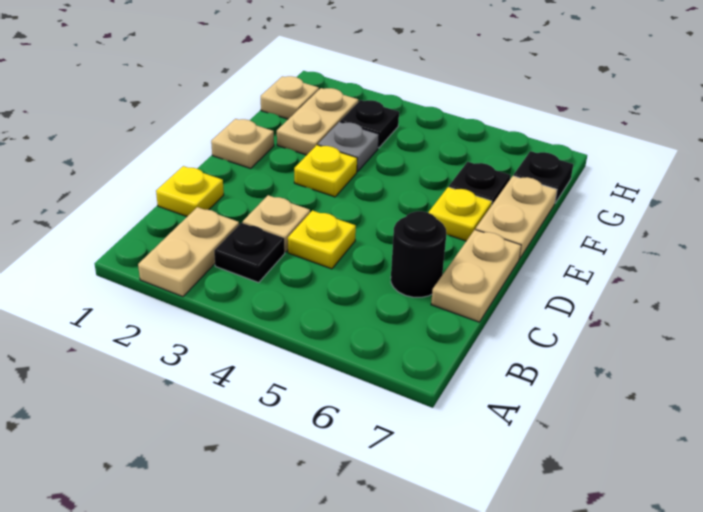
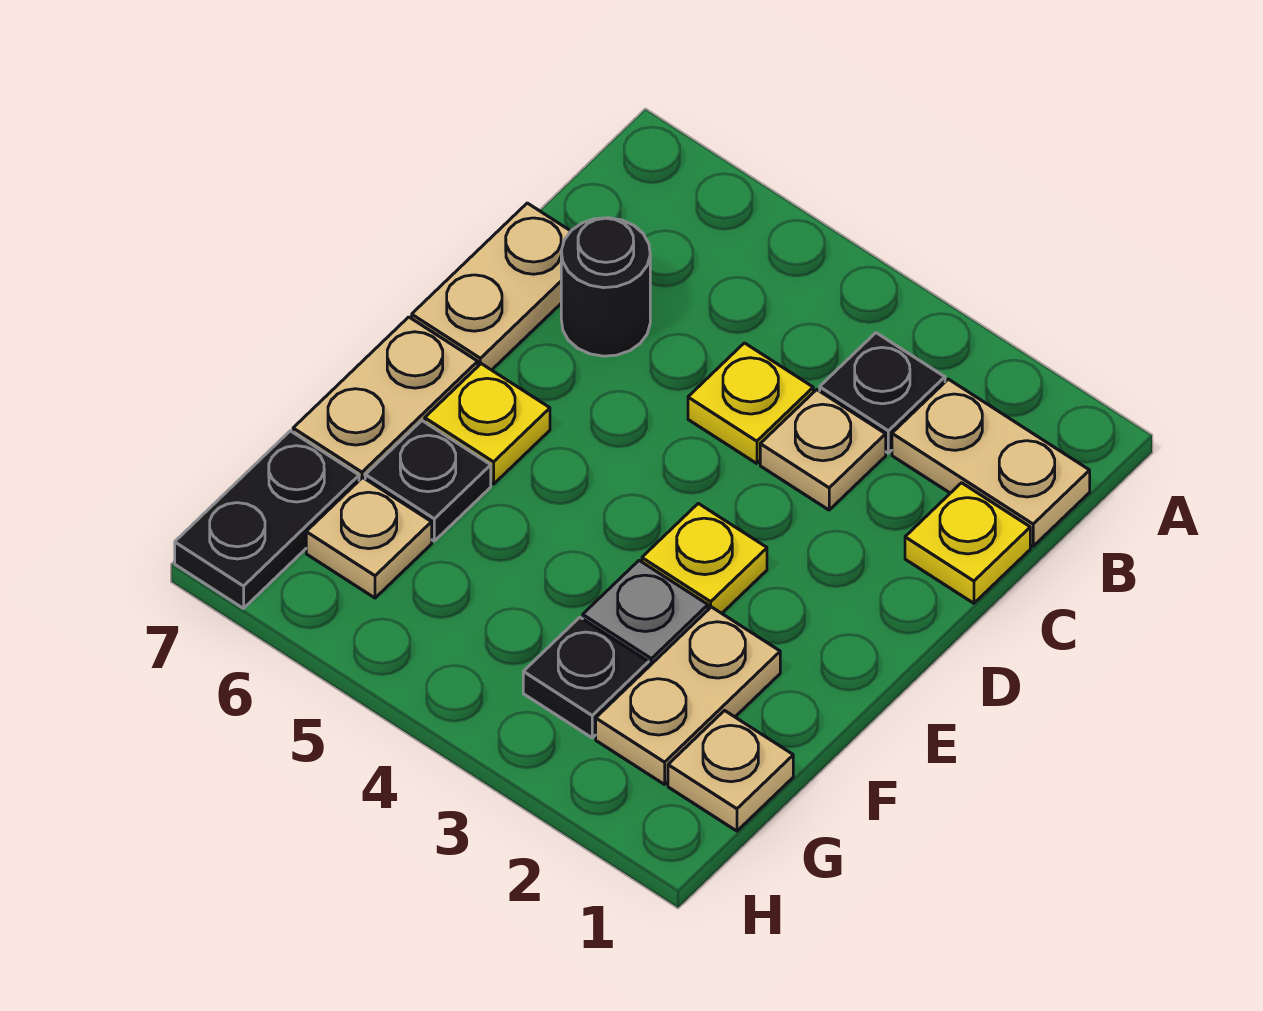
tan plate A2:B2 level 1 -> tan plate B1:B2 level 1
tan plate E1 level 1 -> tan plate G6 level 1
black plate G7 level 1 -> black plate G7:H7 level 1

